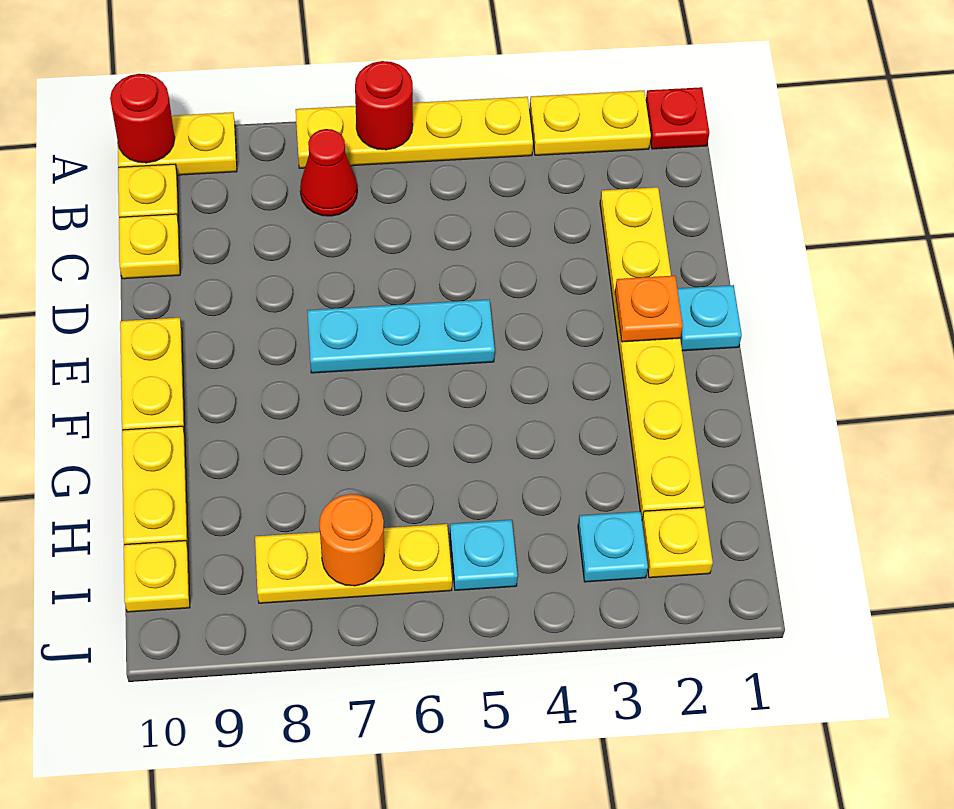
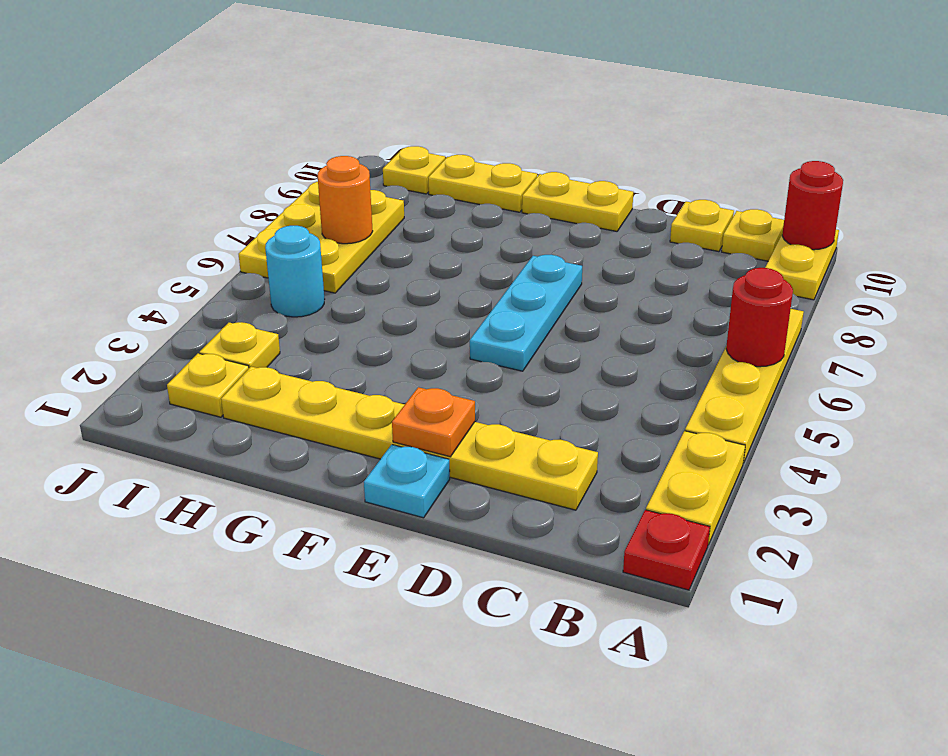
red cone B7 level 1 -> none
cyan plate I3 level 1 -> yellow plate I3 level 1
cyan plate I5 level 1 -> cyan round brick I5 level 1
yellow plate I6:I8 level 1 -> yellow plate I6:J8 level 1

